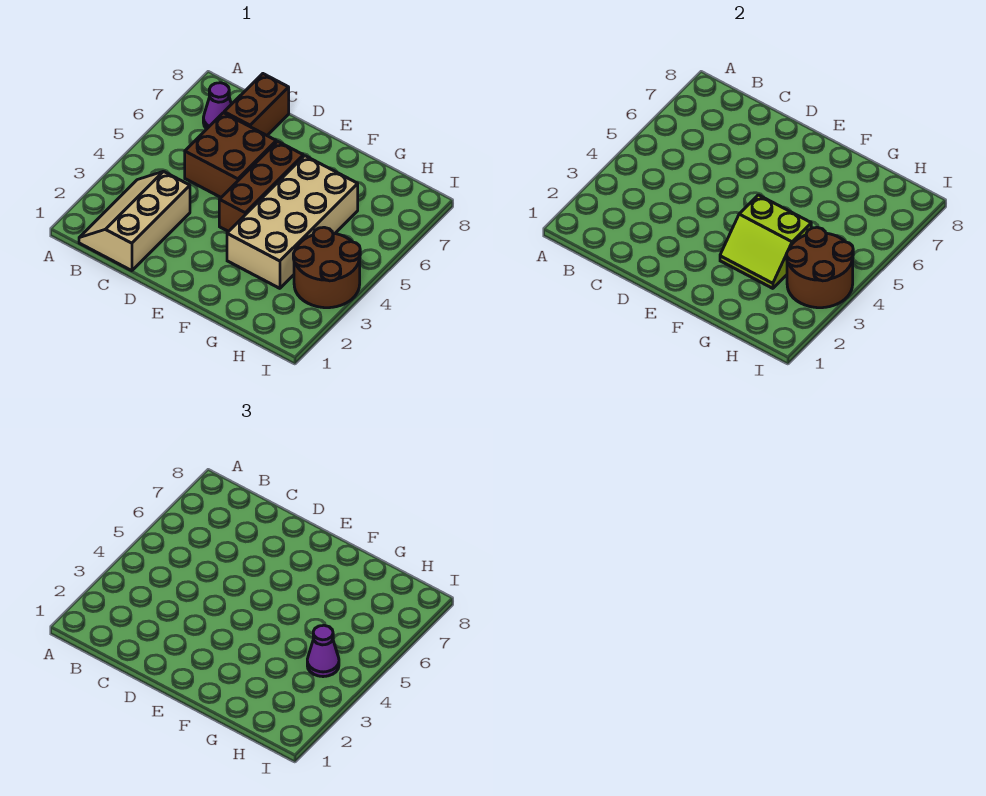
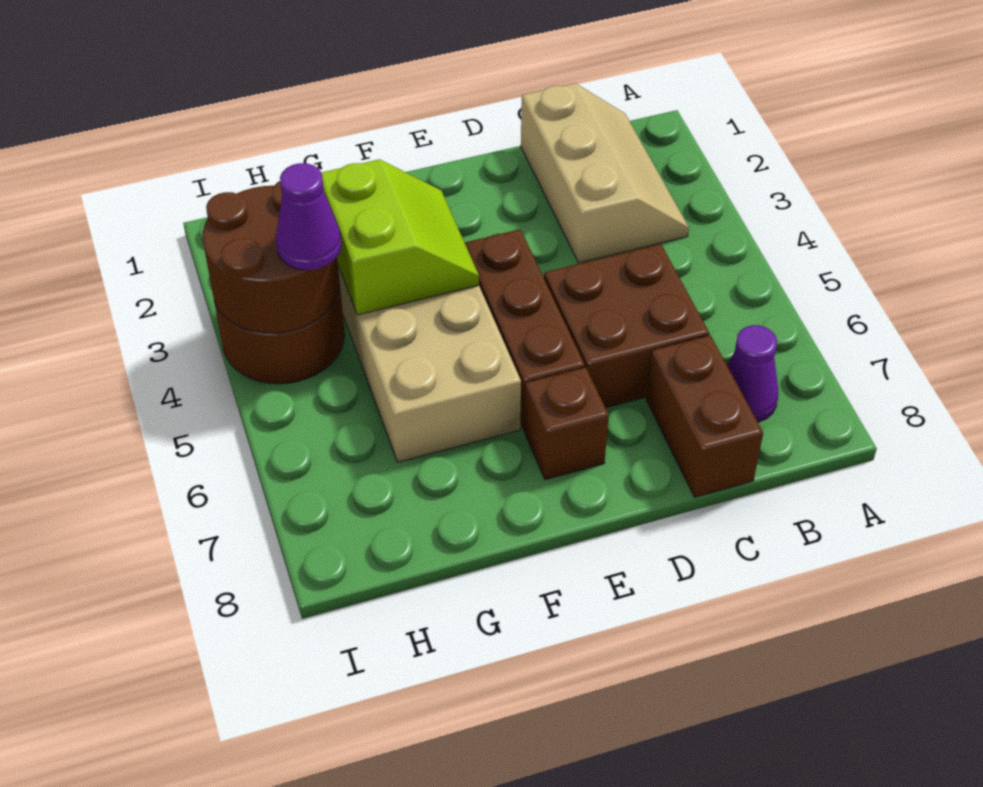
none -> brown brick E7 level 1
lime slope F3:G4 level 2 top 4 -> lime slope F3:G4 level 2 top G

